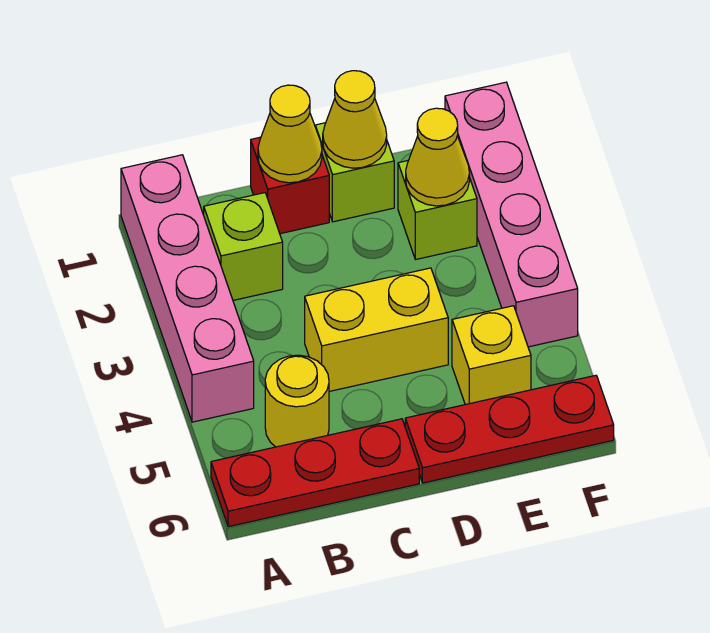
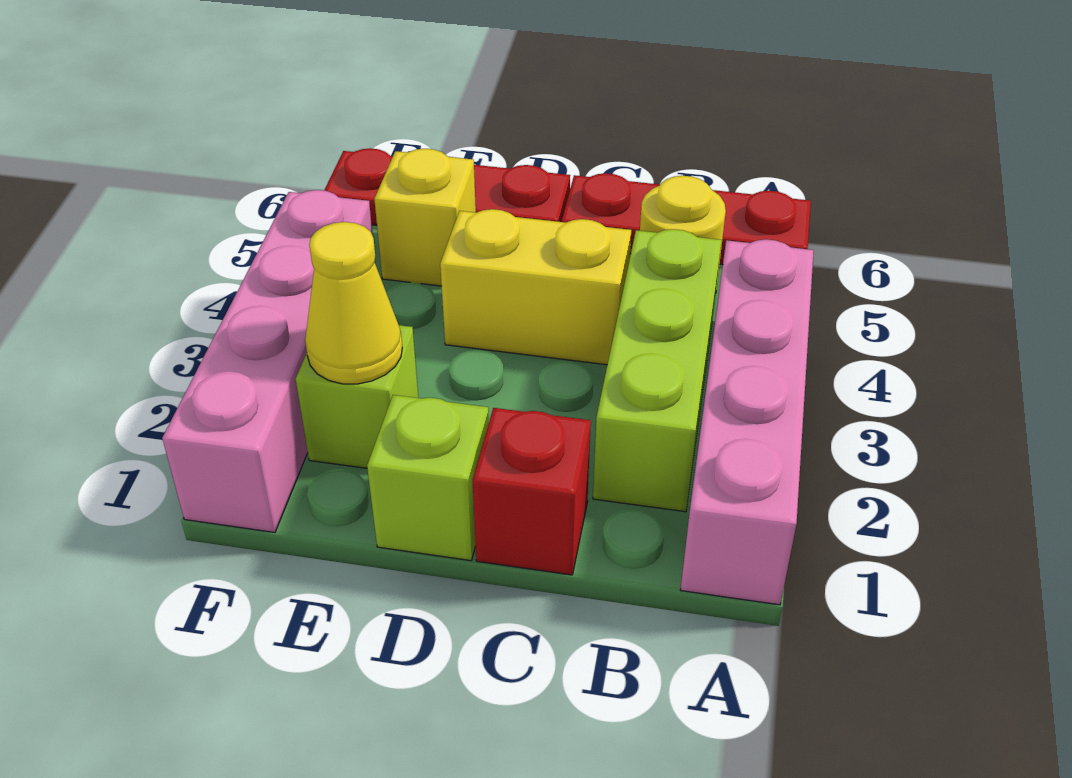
lime brick B2 level 1 -> lime brick B2:B4 level 1
yellow cone C1 level 2 -> none
yellow cone D1 level 2 -> none

